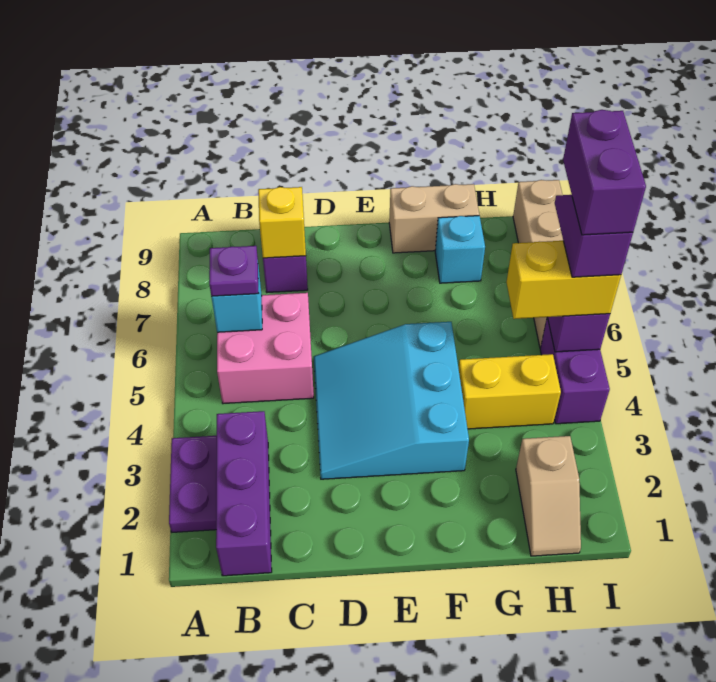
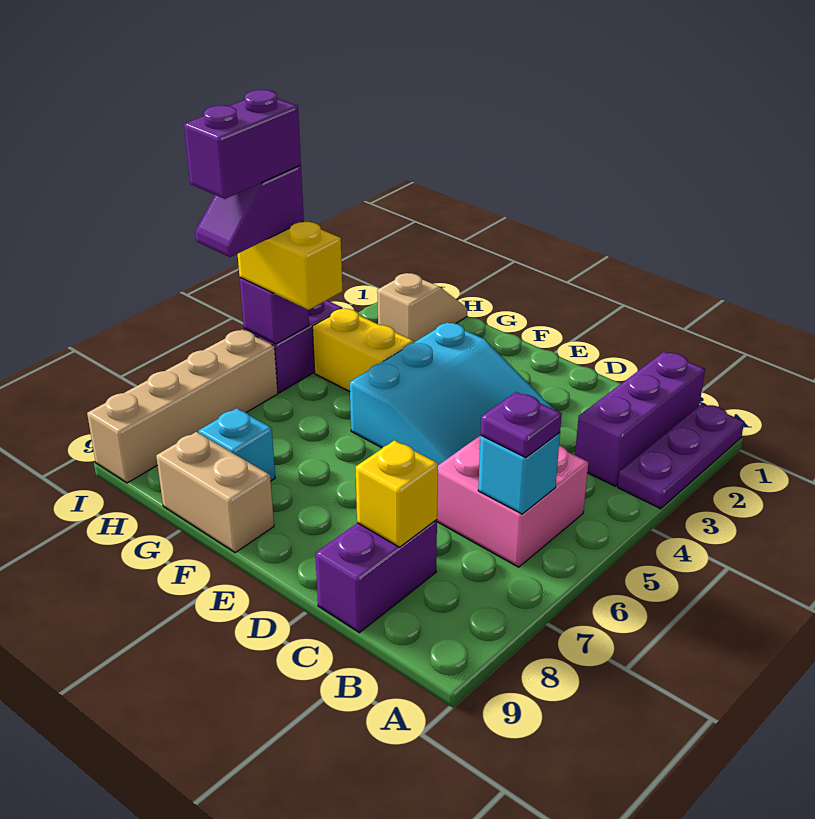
purple plate A2:A3 level 1 -> purple plate A1:A3 level 1

